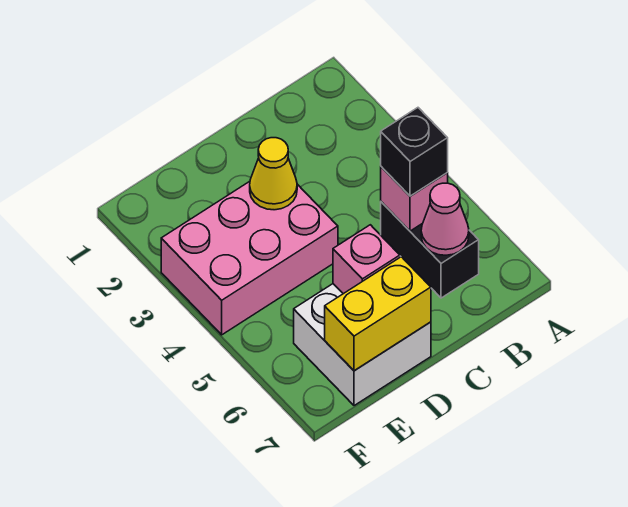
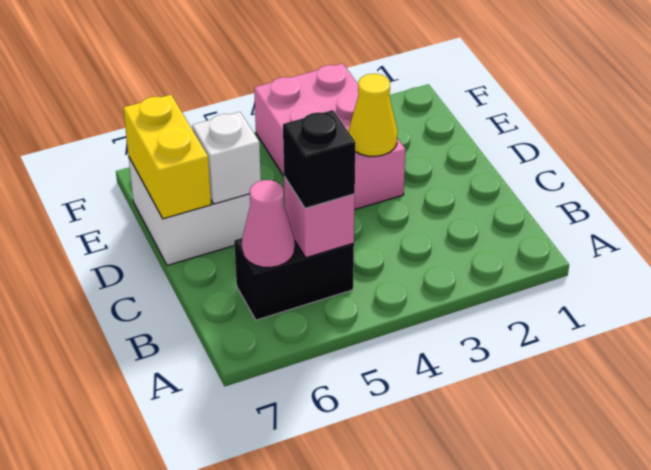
pink brick D6 level 2 -> white brick D6 level 2

